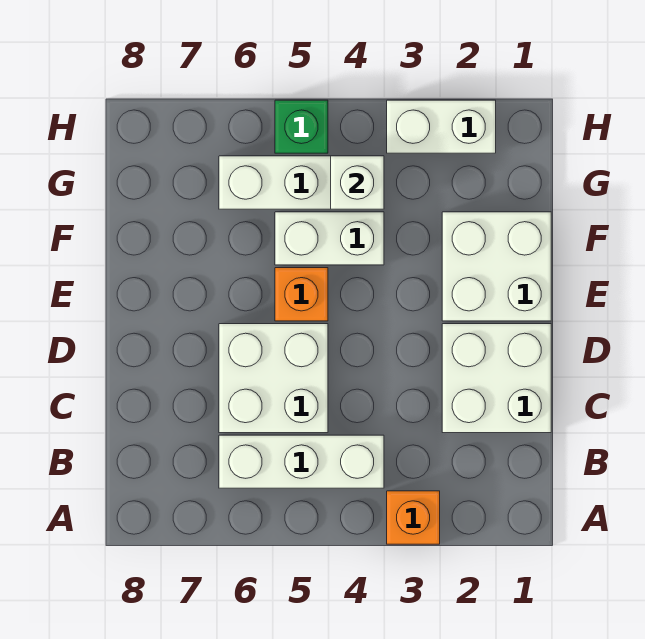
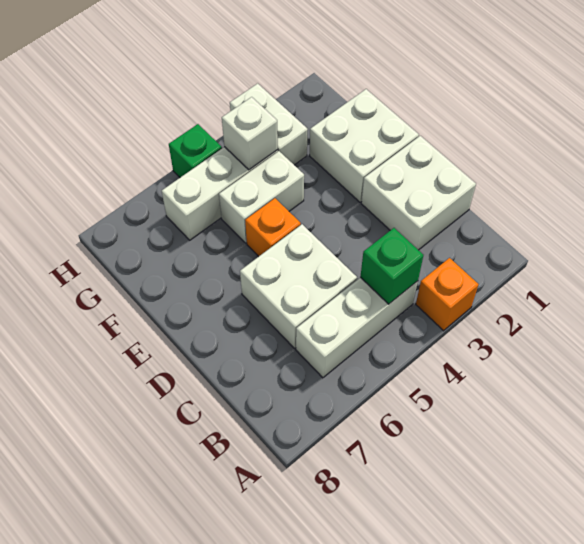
none -> green brick B4 level 2
white brick H2:H3 level 1 -> white brick G3:H3 level 1

